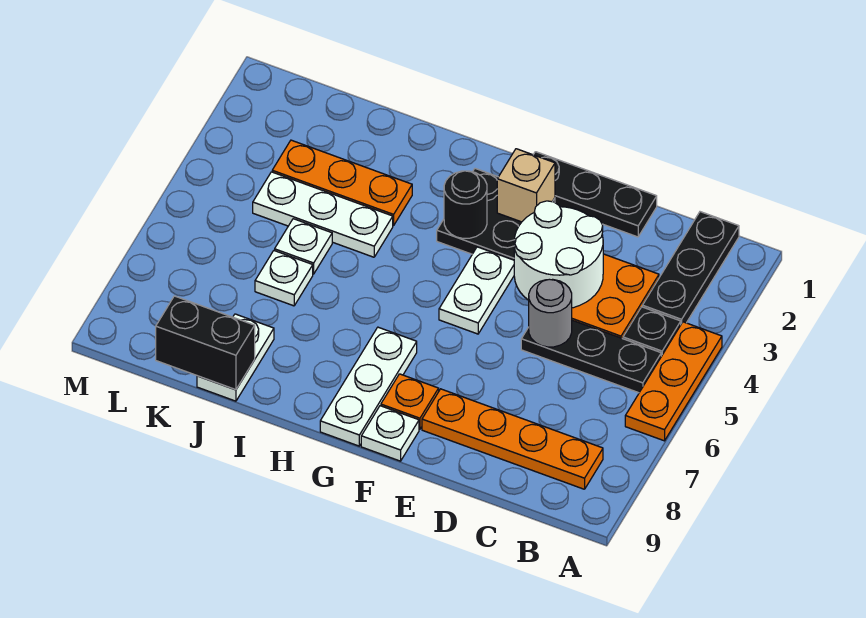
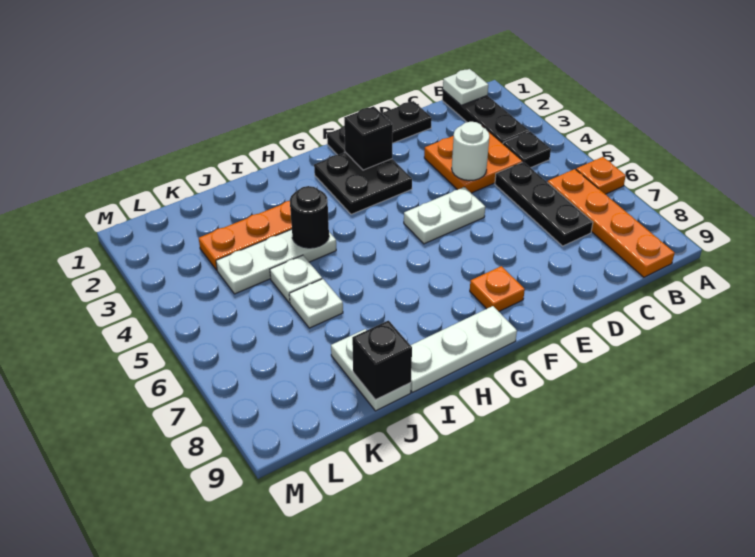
orange plate A4:A6 level 1 -> orange plate A6 level 1
black plate B5:D5 level 1 -> black plate C5:C7 level 1
orange plate B8:E8 level 1 -> orange plate B6:B9 level 1
white round brick D3:E4 level 2 -> white round brick D4 level 2
grey round brick D5 level 2 -> none
tan brick F2 level 2 -> black brick F2 level 2
white plate F4:F5 level 1 -> white plate E5:F5 level 1
white plate F9 level 1 -> white plate B1 level 2
black round brick G3 level 2 -> black round brick I4 level 2
white plate G7:G9 level 1 -> white plate G9:I9 level 1
black brick J9:K9 level 2 -> black brick J9 level 2

